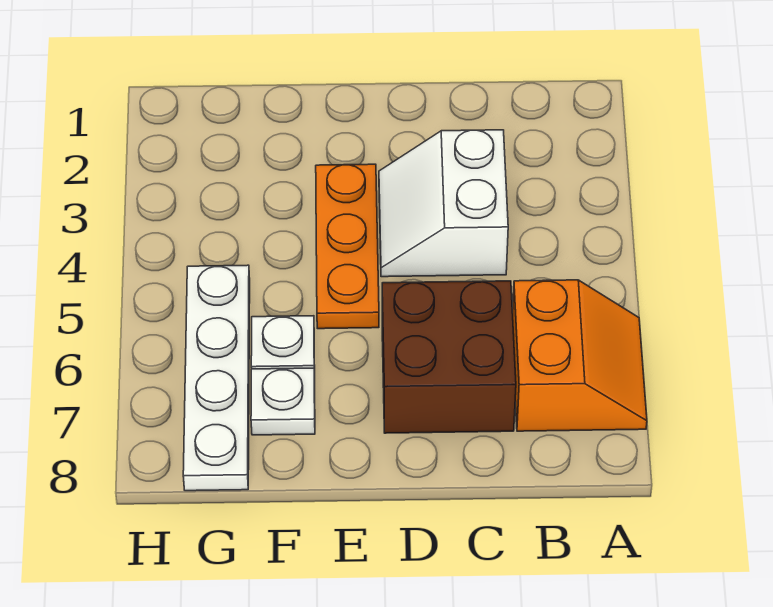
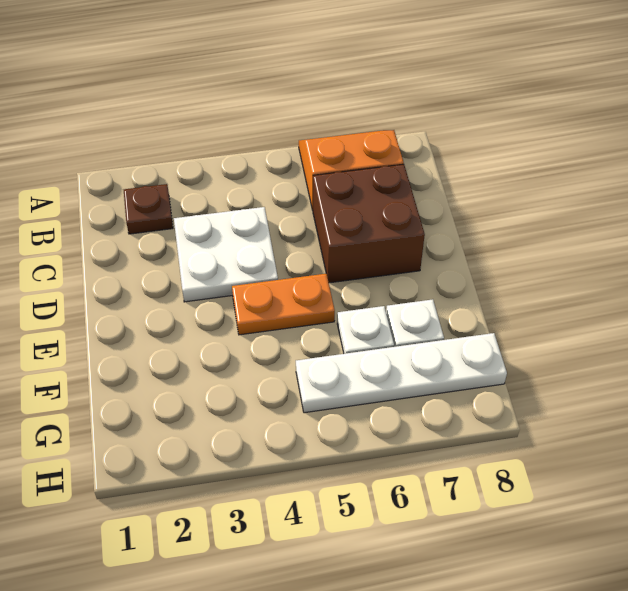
none -> brown plate B2 level 1
white slope C3:D4 level 1 top C -> white plate C3:D4 level 1
orange plate E3:E5 level 1 -> orange plate E4:E5 level 1

